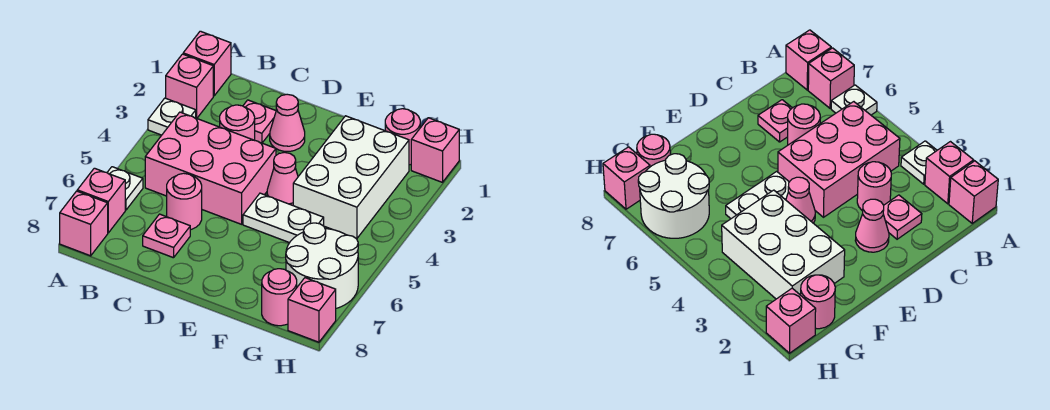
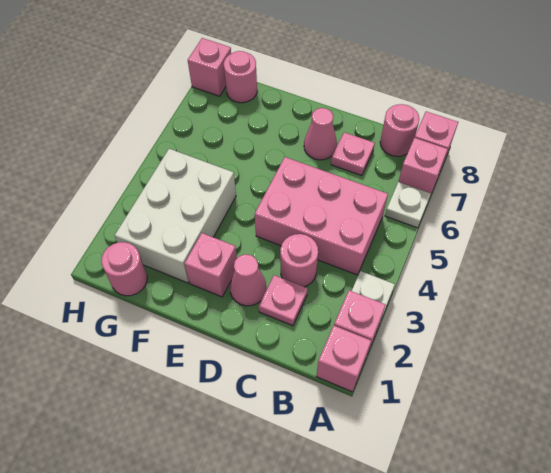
pink round brick C6 level 1 -> pink round brick B8 level 1
pink cone E4 level 1 -> pink cone D7 level 1
white plate E5:F5 level 1 -> none
white round brick G6:H7 level 1 -> none
pink brick H1 level 1 -> pink brick E2 level 1

